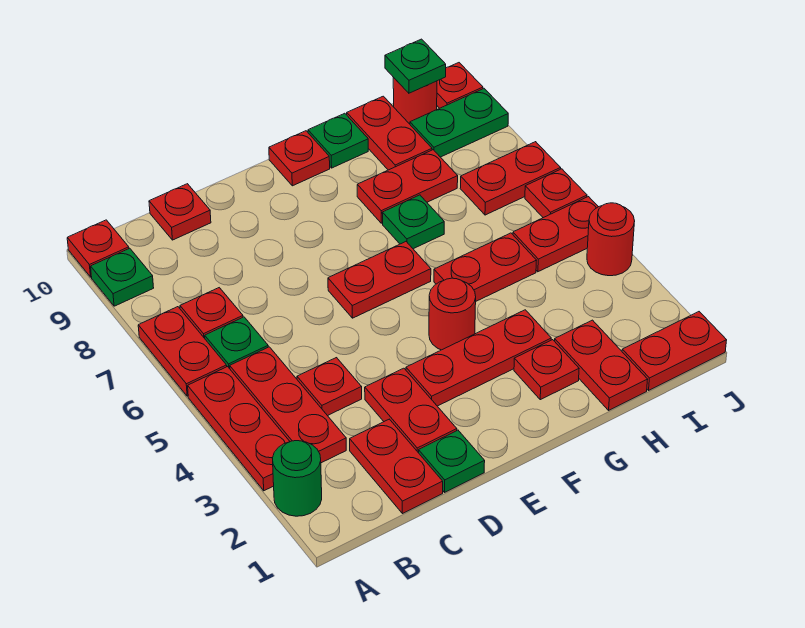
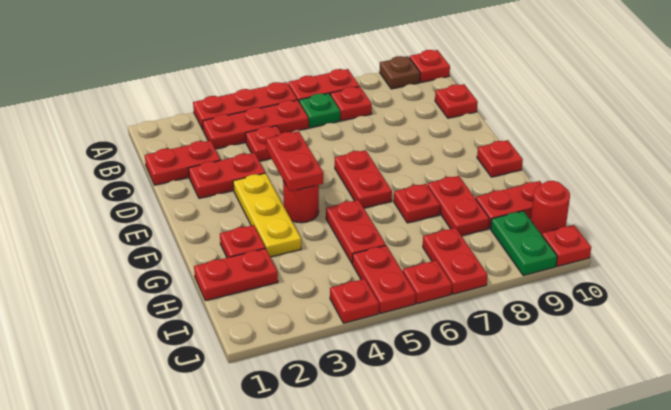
green round brick A2 level 1 -> none
green plate A9 level 1 -> brown plate A9 level 1
green plate D1 level 1 -> none
red plate E3:G3 level 1 -> yellow plate E3:G3 level 1
green plate G7 level 1 -> red plate G7 level 1
green plate G10 level 1 -> none
red plate I1:J1 level 1 -> red plate E4:F4 level 2
green plate I10 level 2 -> none
red round brick J4 level 1 -> red plate J4 level 1

